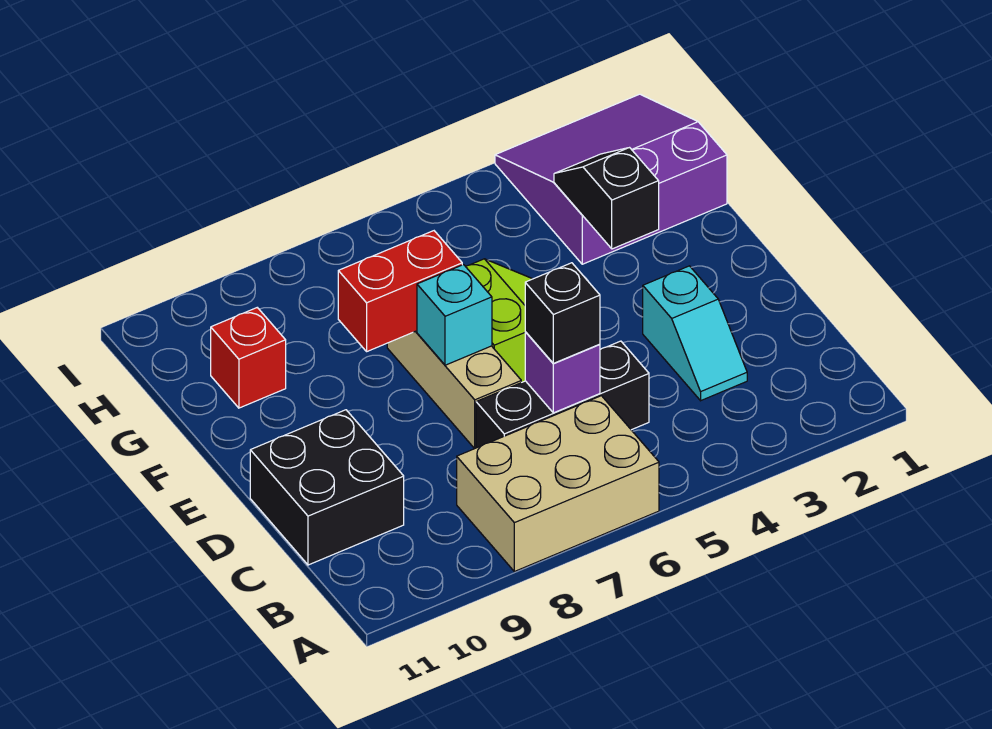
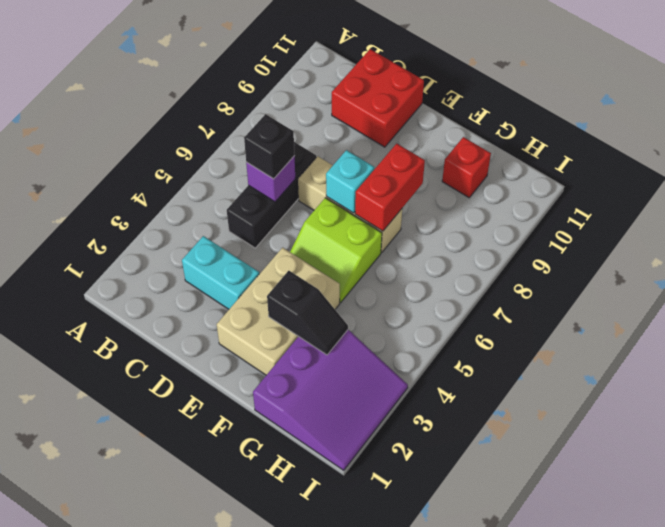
tan brick A6:B8 level 1 -> tan brick E2:F4 level 1
cyan slope C3:D3 level 1 top D -> cyan brick C3:D3 level 1
black brick C10:D11 level 1 -> red brick C10:D11 level 1

